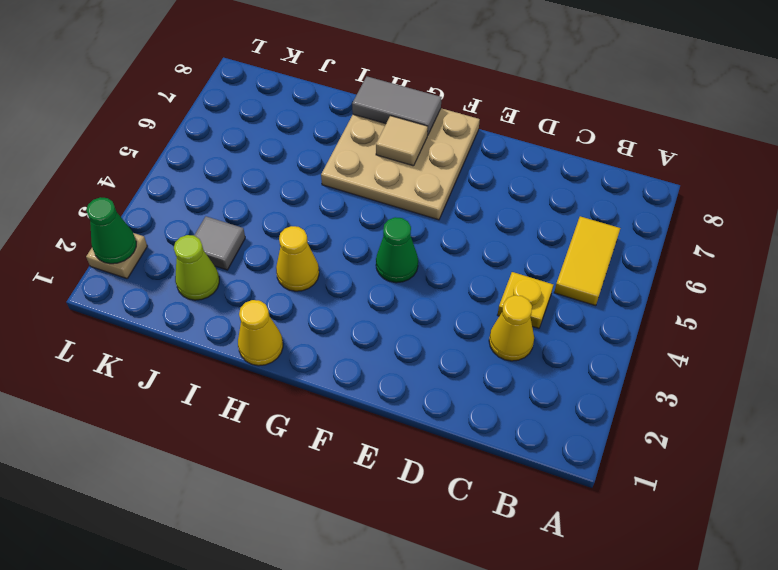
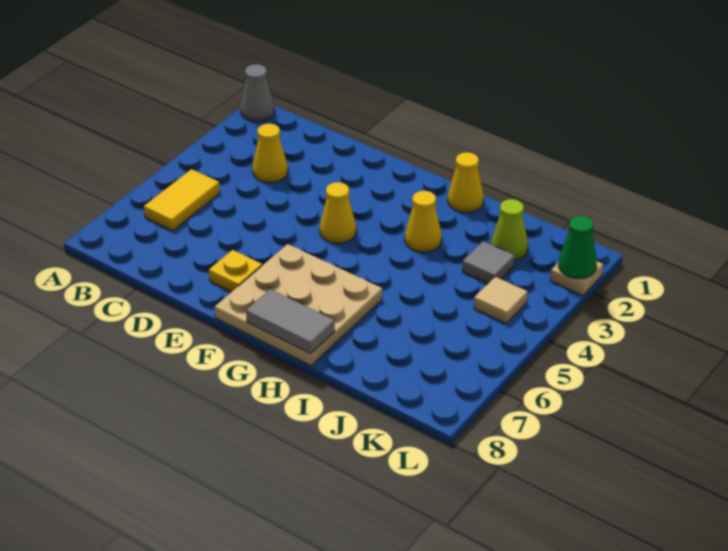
none -> grey cone A1 level 1
yellow plate C4 level 1 -> yellow plate E7 level 1
green cone F4 level 1 -> yellow cone F4 level 1
tan tile G7 level 2 -> tan tile K4 level 1

